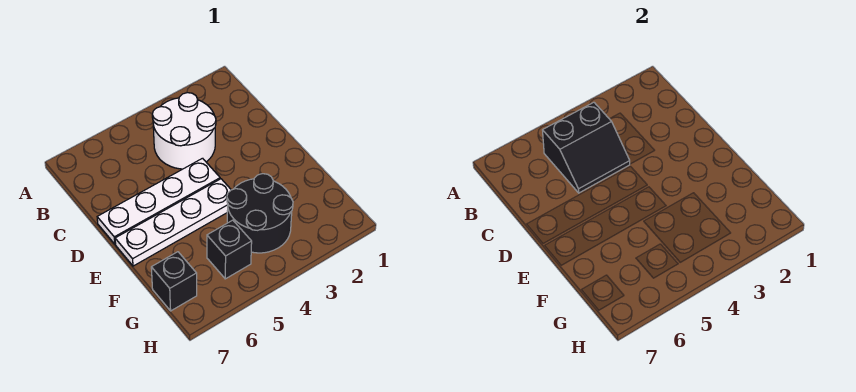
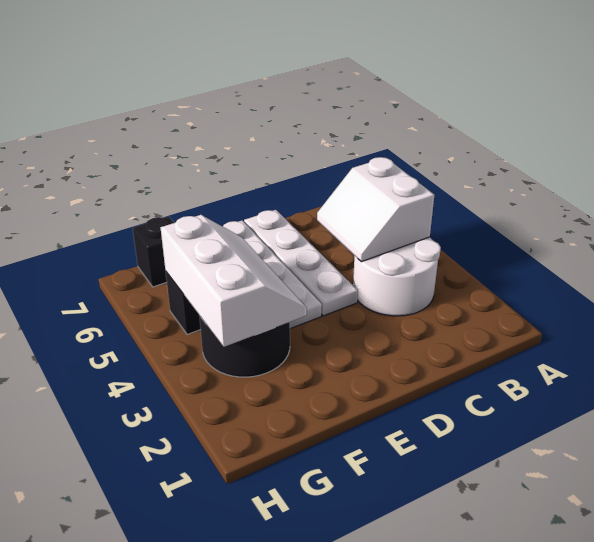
black slope B4:C5 level 2 top B -> white slope B4:C5 level 2 top B
none -> white slope F3:G5 level 2 top G

